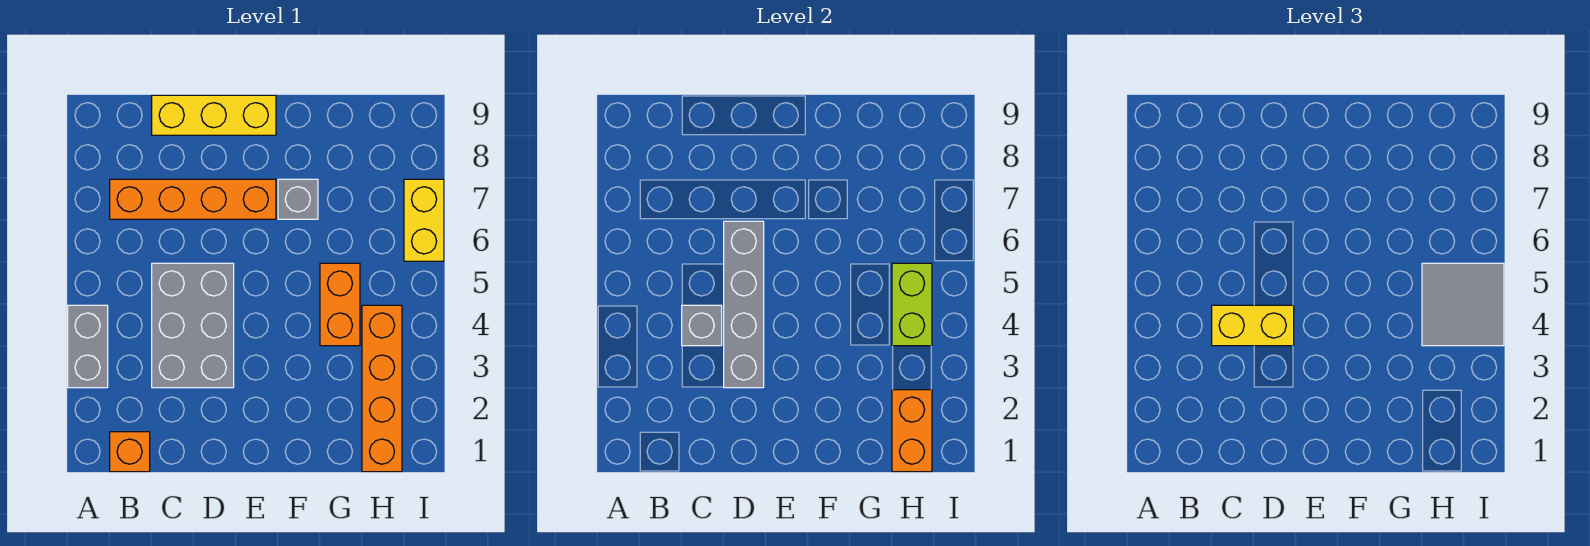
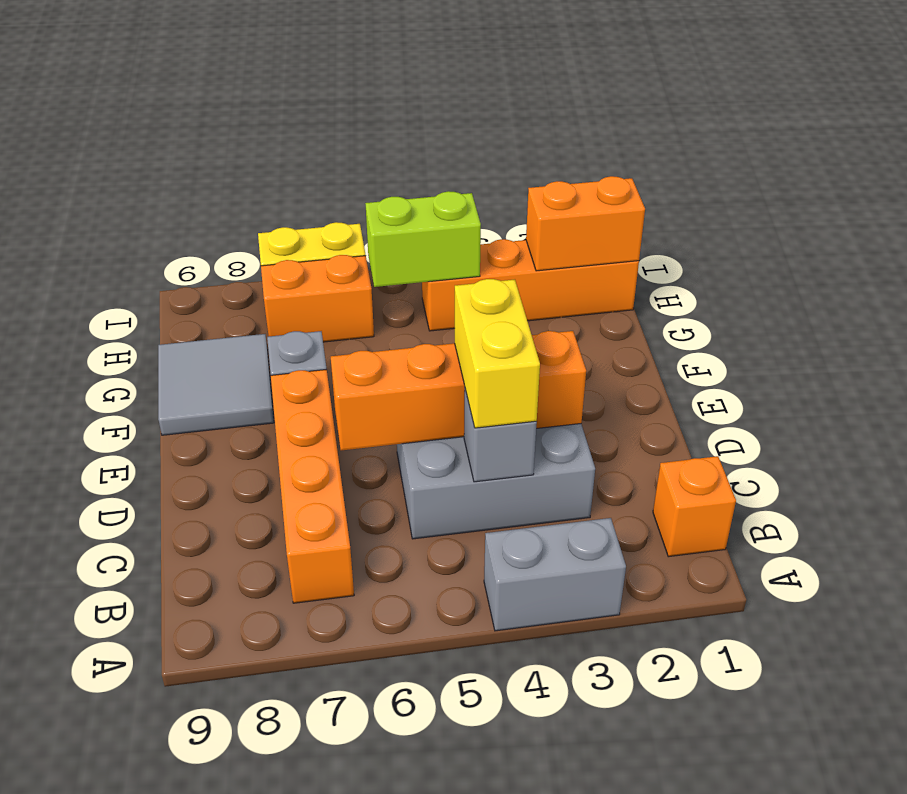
yellow brick C9:E9 level 1 -> none
grey brick D3:D6 level 2 -> orange brick D3:D6 level 2
orange brick G4:G5 level 1 -> orange brick H6:H7 level 1
grey tile H4:I5 level 3 -> grey tile F8:G9 level 1

